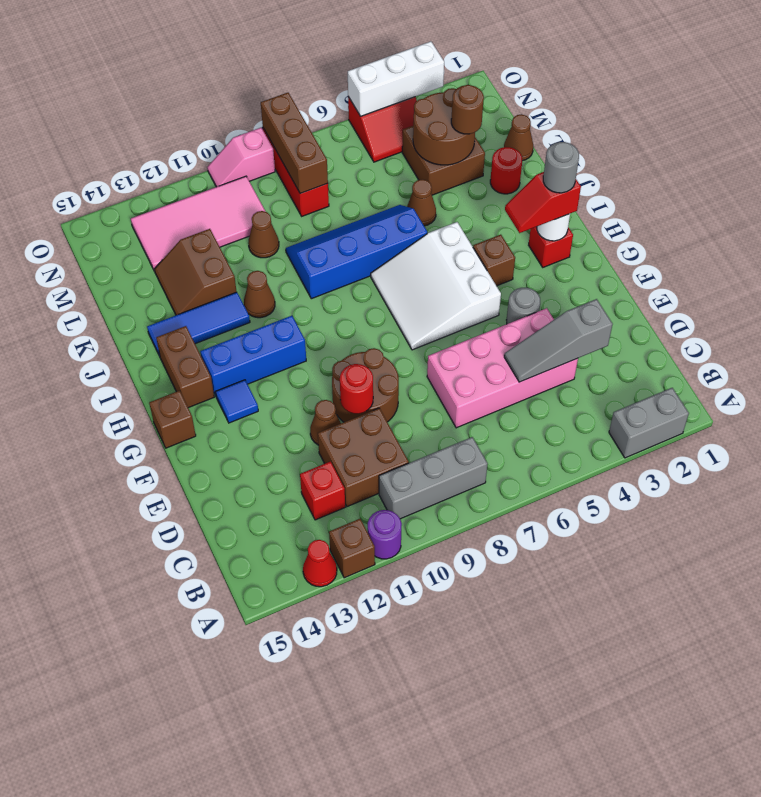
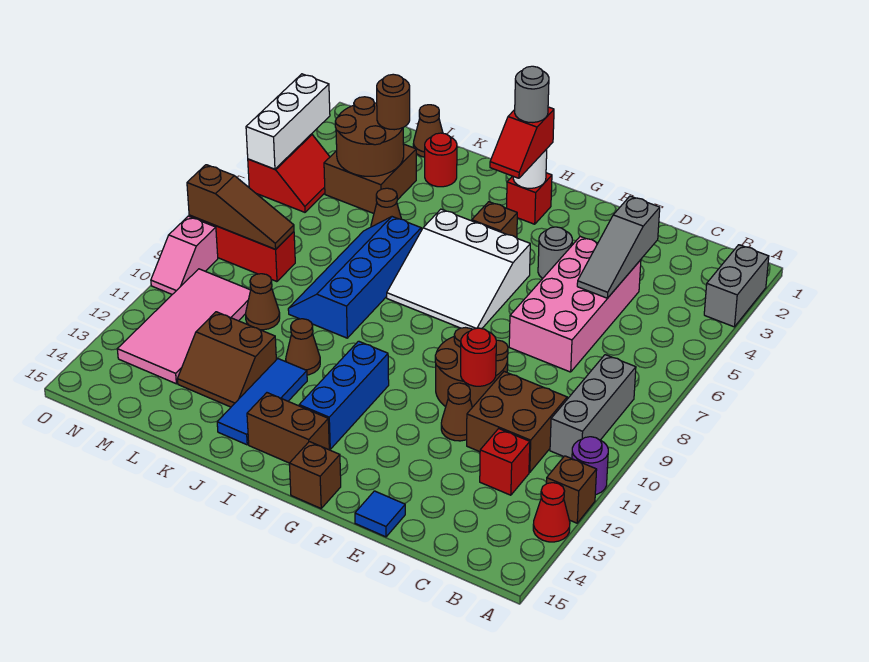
blue tile G13 level 1 -> blue tile E15 level 1
brown brick M8:O8 level 2 -> brown slope M8:O8 level 2 top O

